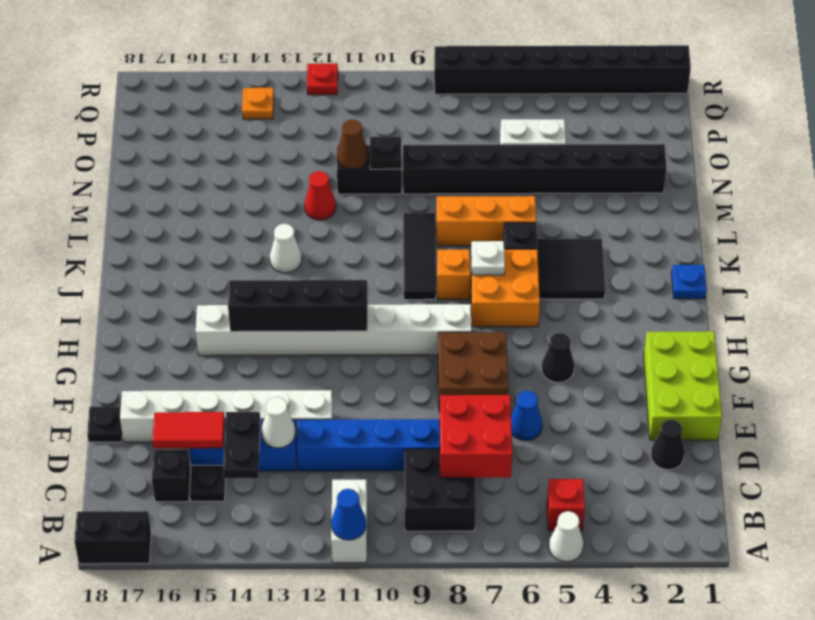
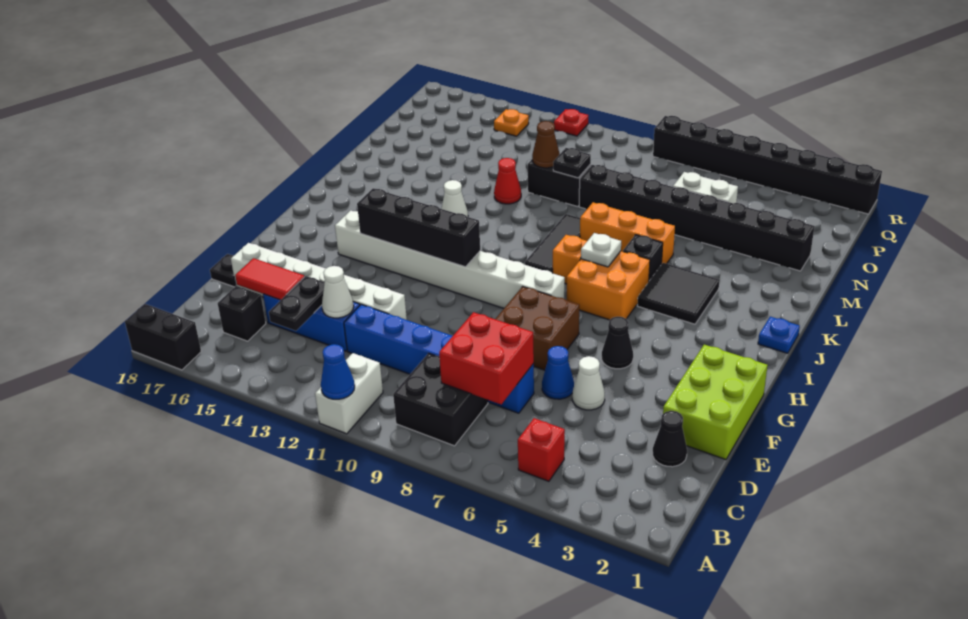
white cone A5 level 1 -> white cone E5 level 1
black plate C15 level 1 -> none

